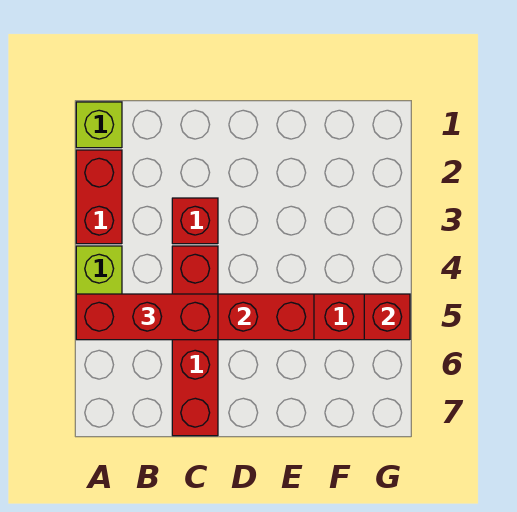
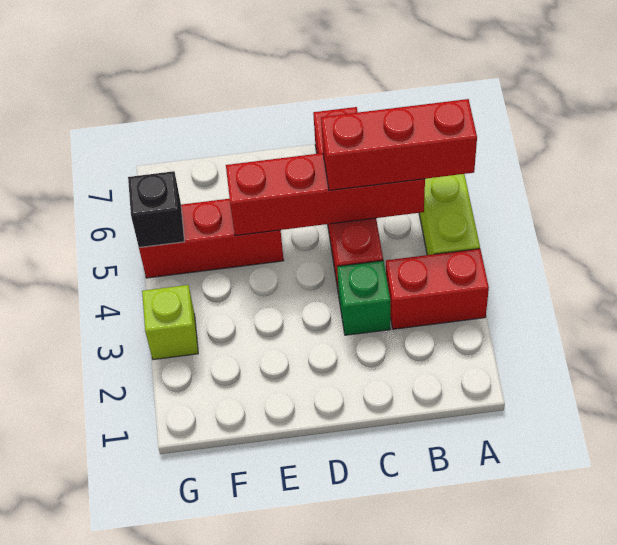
lime brick A1 level 1 -> lime brick G3 level 1
red brick A2:A3 level 1 -> red brick A3:B3 level 1
red brick C3 level 1 -> green brick C3 level 1
red brick G5 level 2 -> black brick G5 level 2

